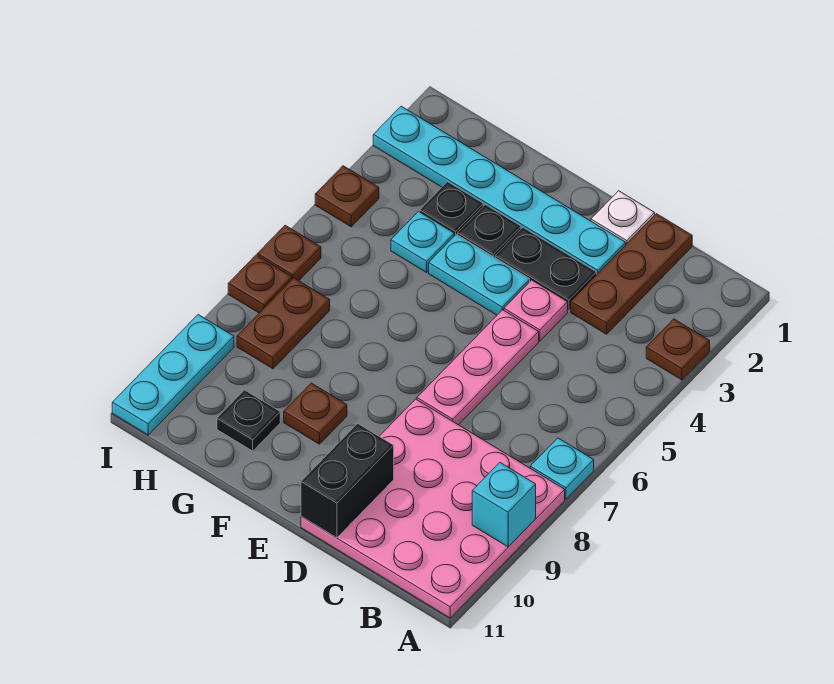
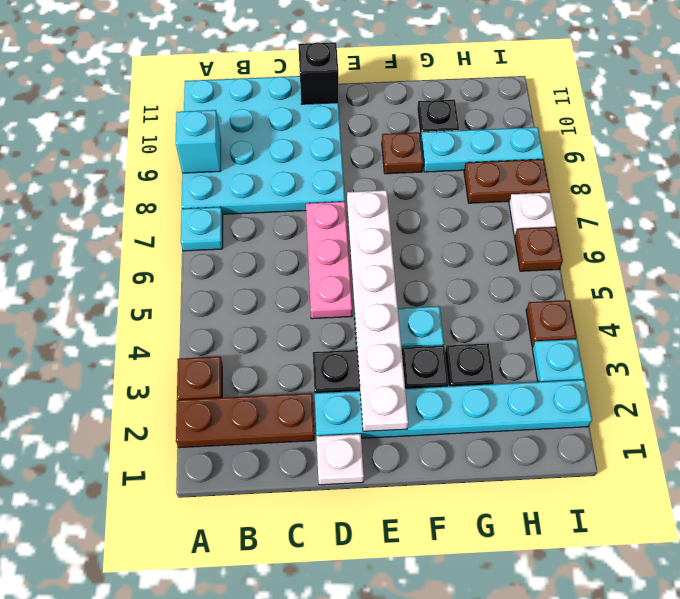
pink plate A8:D11 level 1 -> cyan plate A8:D11 level 1
brown plate C1:C3 level 1 -> brown plate A2:C2 level 1
pink plate D4 level 1 -> none
black brick D10:D11 level 2 -> black brick D11 level 2
none -> white plate E2:E7 level 2
cyan plate G4 level 1 -> cyan plate I3 level 1
brown plate H7:H8 level 1 -> brown plate H8:I8 level 1
brown plate I7 level 1 -> white plate I7 level 1
cyan plate I9:I11 level 1 -> cyan plate G9:I9 level 1

